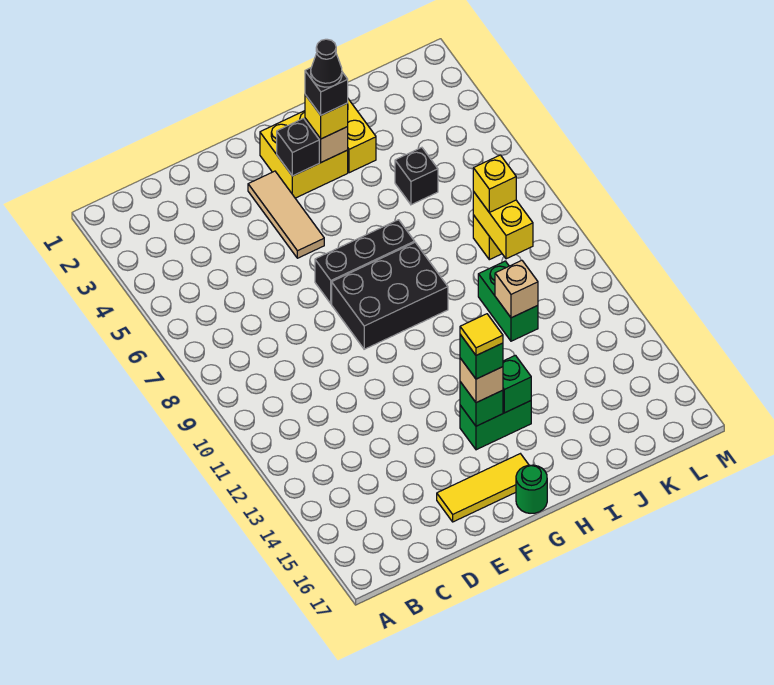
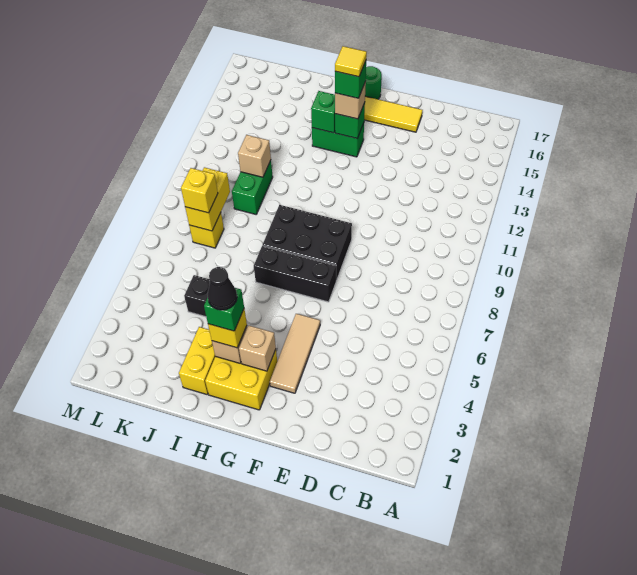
black brick G3 level 2 -> tan brick G3 level 2
black brick H3 level 4 -> green brick H3 level 4

